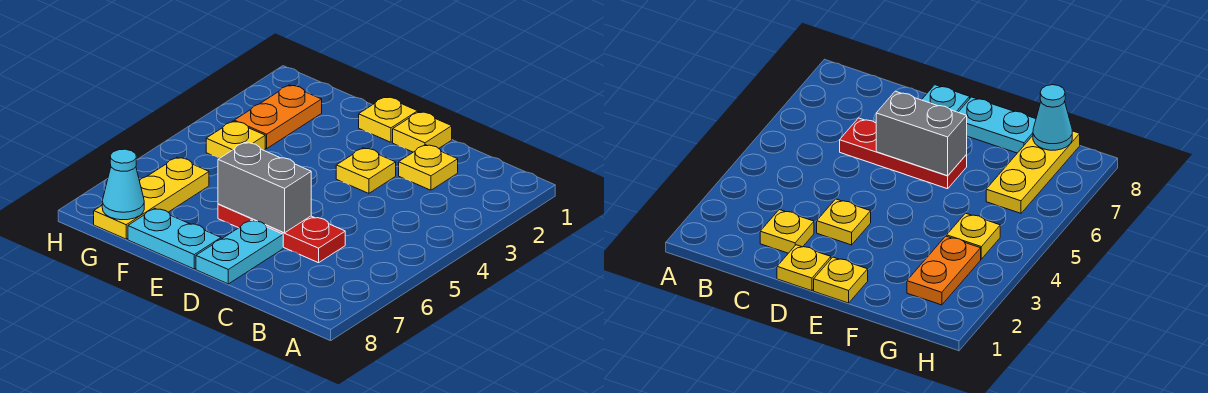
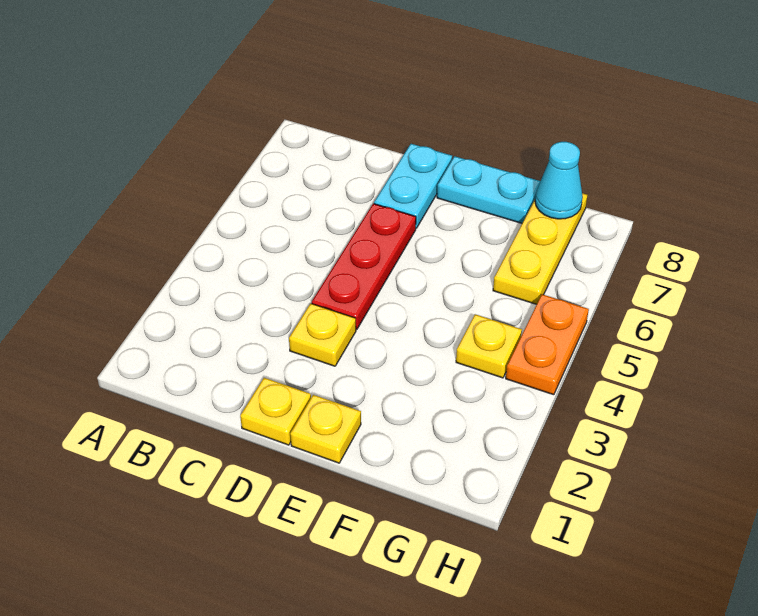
yellow plate C2 level 1 -> none
red plate C6:E6 level 1 -> red plate D4:D6 level 1
grey brick D6:E6 level 2 -> none
orange plate G2:G3 level 1 -> orange plate H4:H5 level 1

